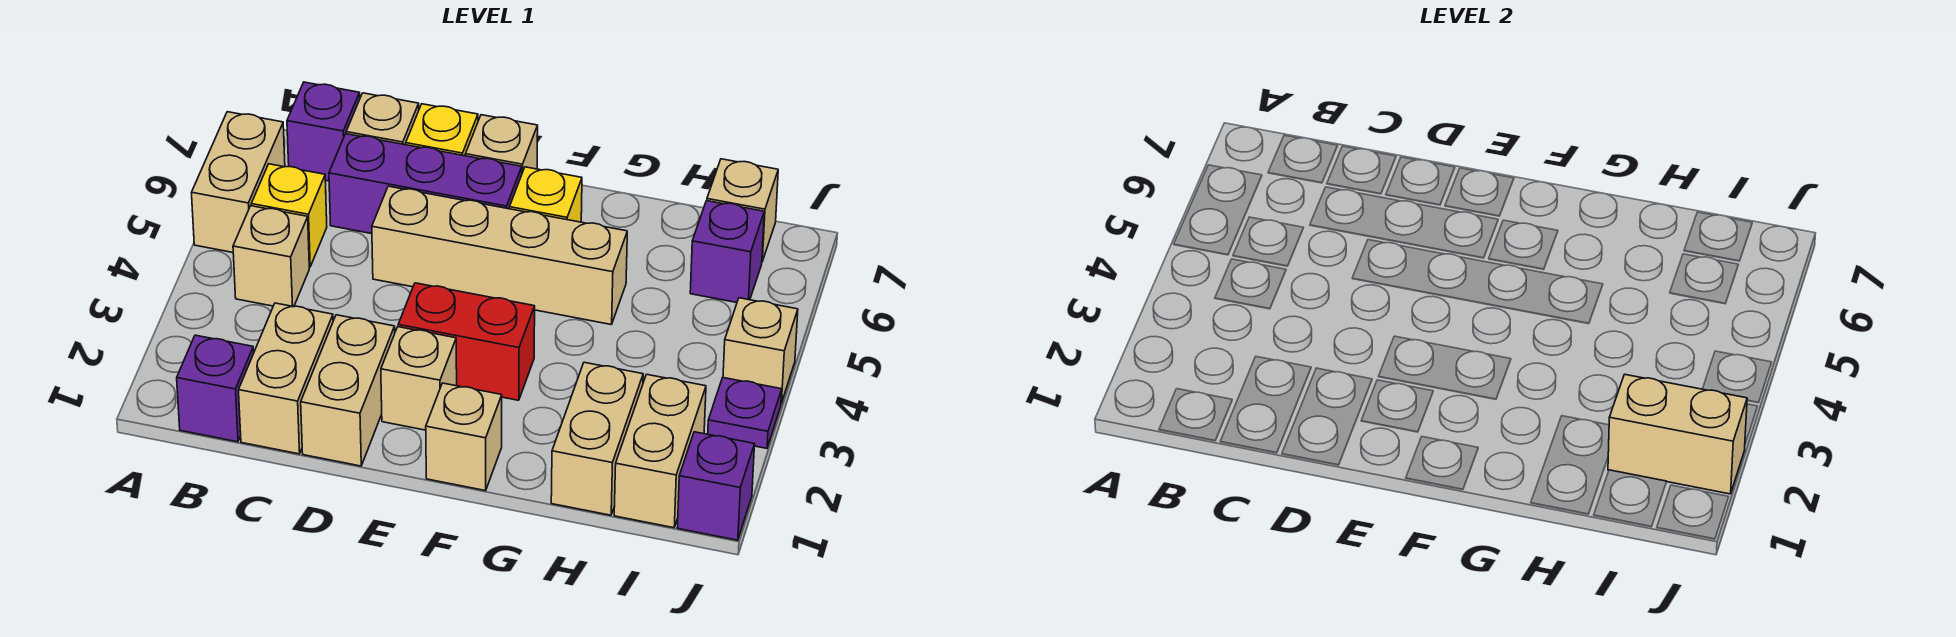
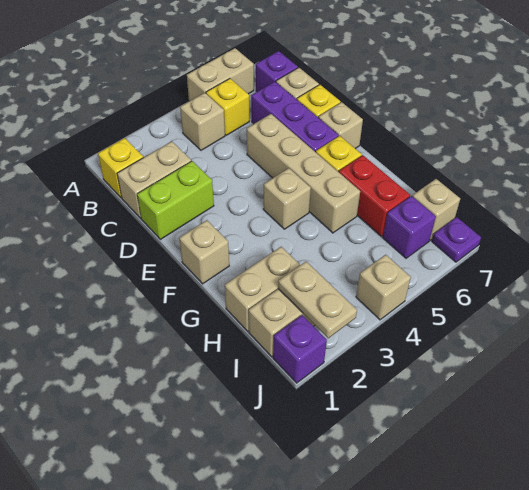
purple brick B1 level 1 -> yellow brick B1 level 1
tan brick D1:D2 level 1 -> lime brick D1:D2 level 1
tan brick E2 level 1 -> tan brick F4 level 1
red brick E3:F3 level 1 -> red brick G6:H6 level 1
tan brick I2:J2 level 2 -> tan plate I2:J2 level 2
purple plate J3 level 1 -> purple plate J7 level 1

